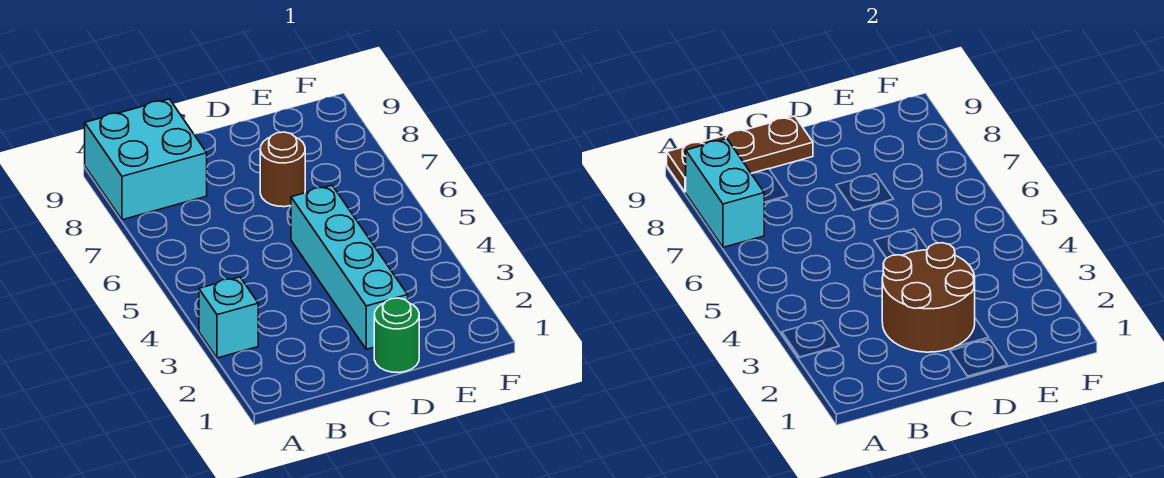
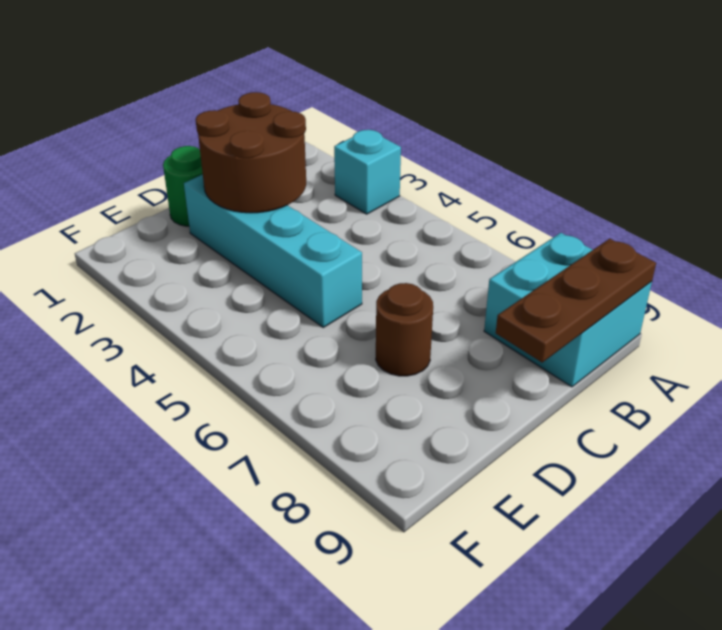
cyan brick A7:A8 level 2 -> none

